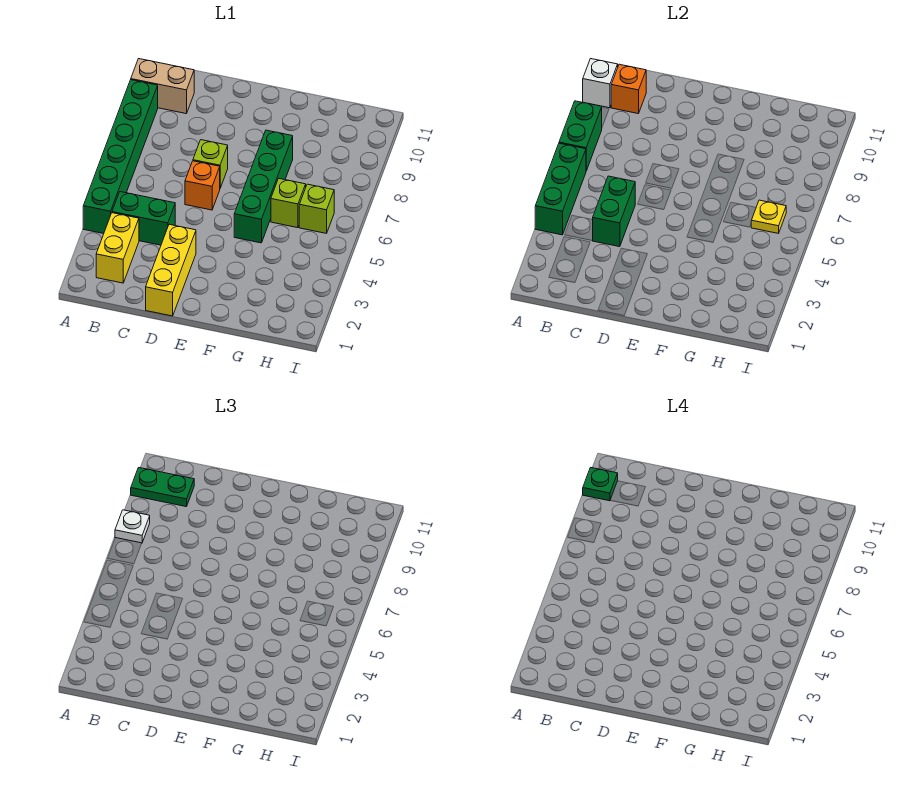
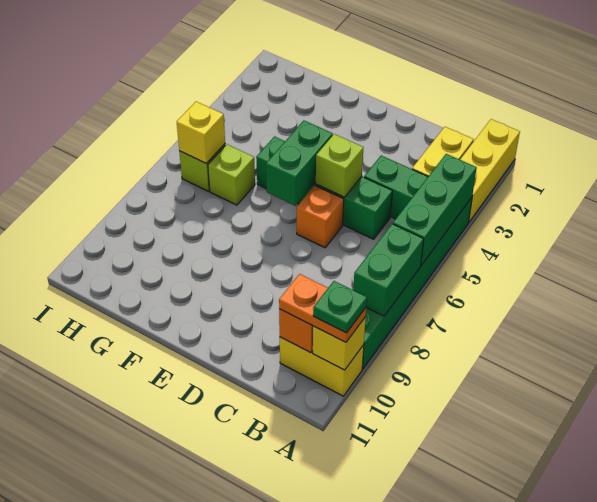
white plate A8 level 3 -> none
tan brick A10:B10 level 1 -> yellow brick A10:B10 level 1
white brick A10 level 2 -> yellow brick A10 level 2
green plate A10:B10 level 3 -> orange plate A10:B10 level 3
green brick C4:C5 level 2 -> green brick E5:E6 level 2
yellow brick D1:D3 level 1 -> yellow brick A1:A3 level 1
lime brick D7 level 1 -> lime brick D5 level 2
green brick F5:F8 level 1 -> green brick C5:F5 level 1
yellow plate H6 level 2 -> yellow brick H6 level 2

